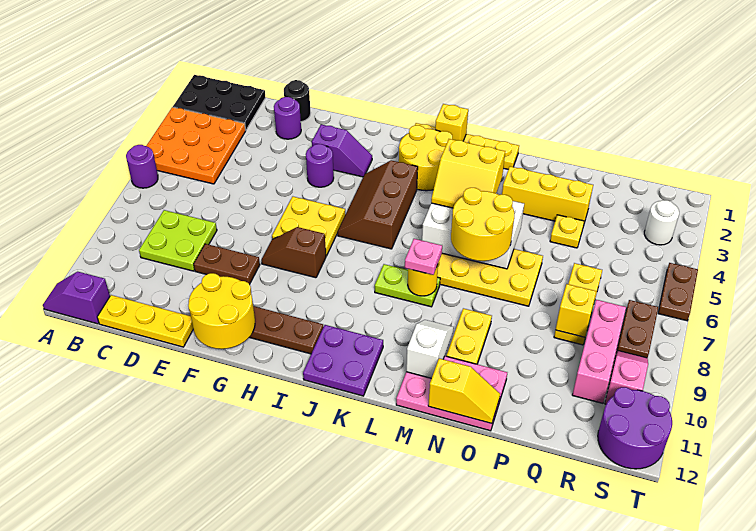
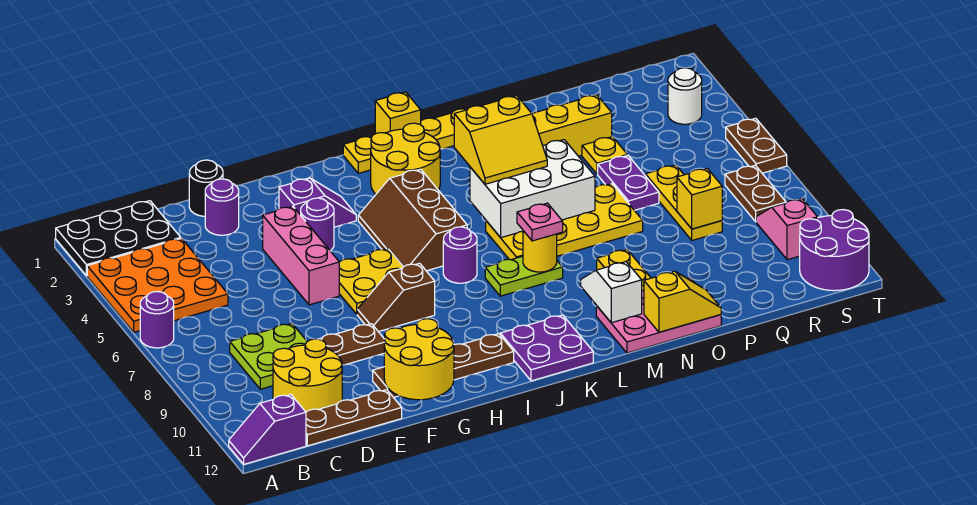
yellow plate C12:E12 level 1 -> brown plate C12:E12 level 1
none -> purple round brick J7 level 1
yellow round brick M6:N7 level 3 -> yellow round brick C10:D11 level 1
none -> purple plate P5:P6 level 1
pink brick R8:R10 level 1 -> pink brick F4:F6 level 1

